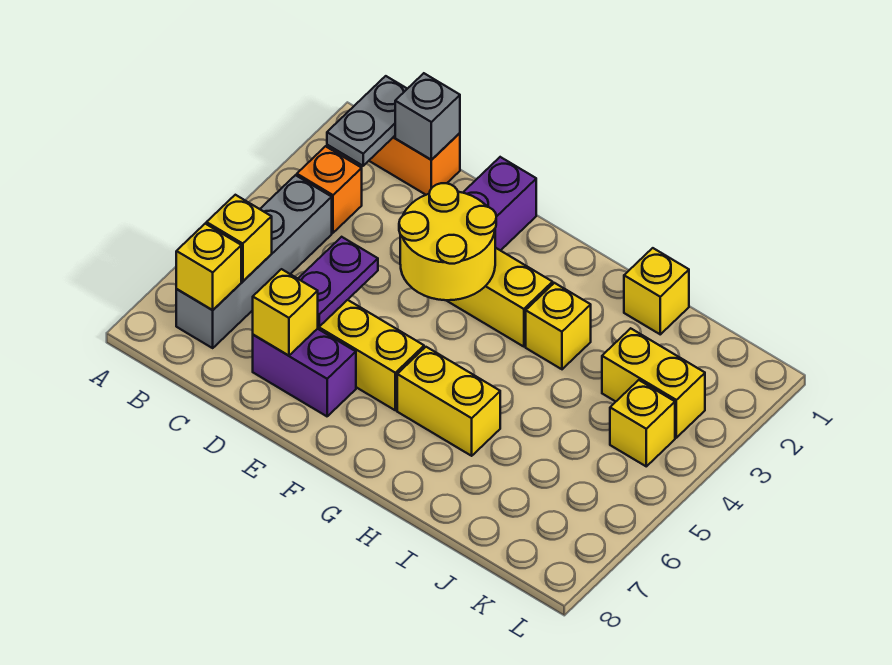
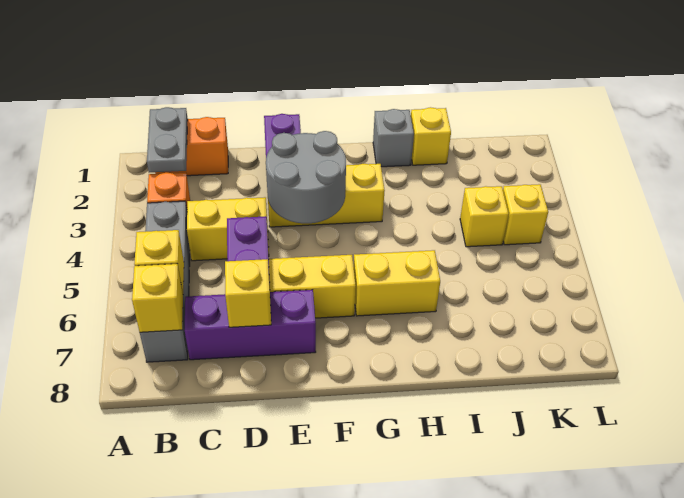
grey brick C1 level 2 -> grey brick H1 level 1
purple brick D7:E7 level 1 -> purple brick C7:E7 level 1
yellow round brick E3:F4 level 2 -> grey round brick E3:F4 level 2
yellow brick H3 level 1 -> yellow brick J4 level 1
yellow brick J3:K3 level 1 -> yellow brick C4:D4 level 1

